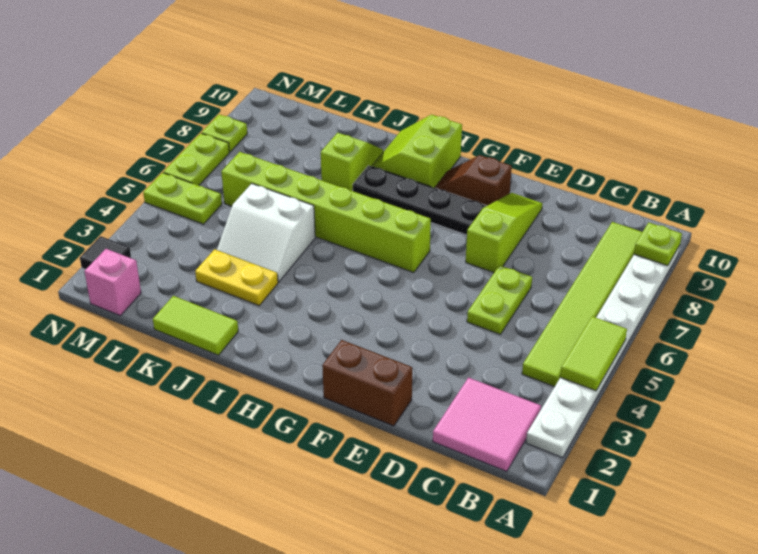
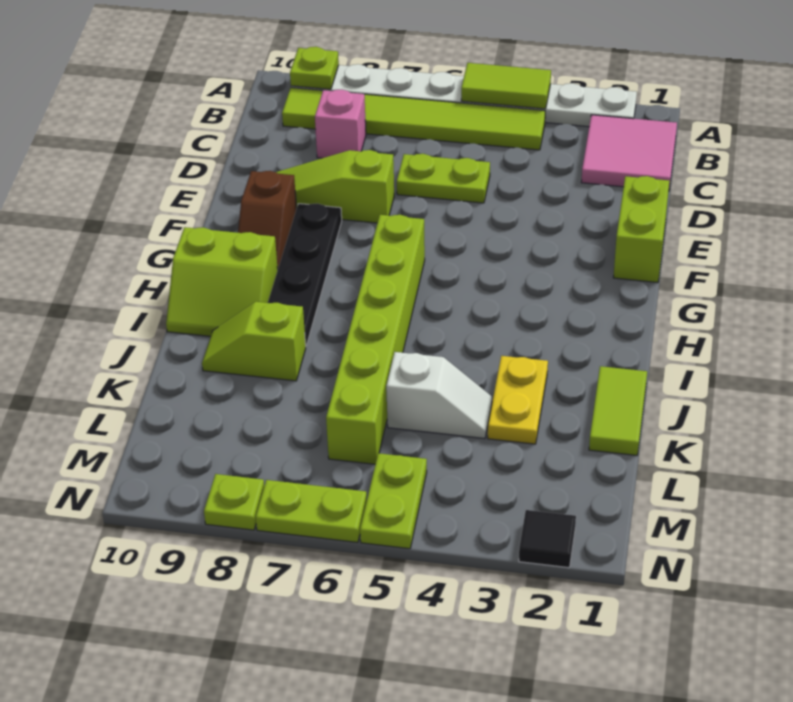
brown brick E1:F1 level 1 -> lime brick E1:F1 level 1
white slope J4:K5 level 1 top 5 -> white slope K4:K5 level 1 top 5
pink brick M1 level 1 -> pink brick C8 level 1

